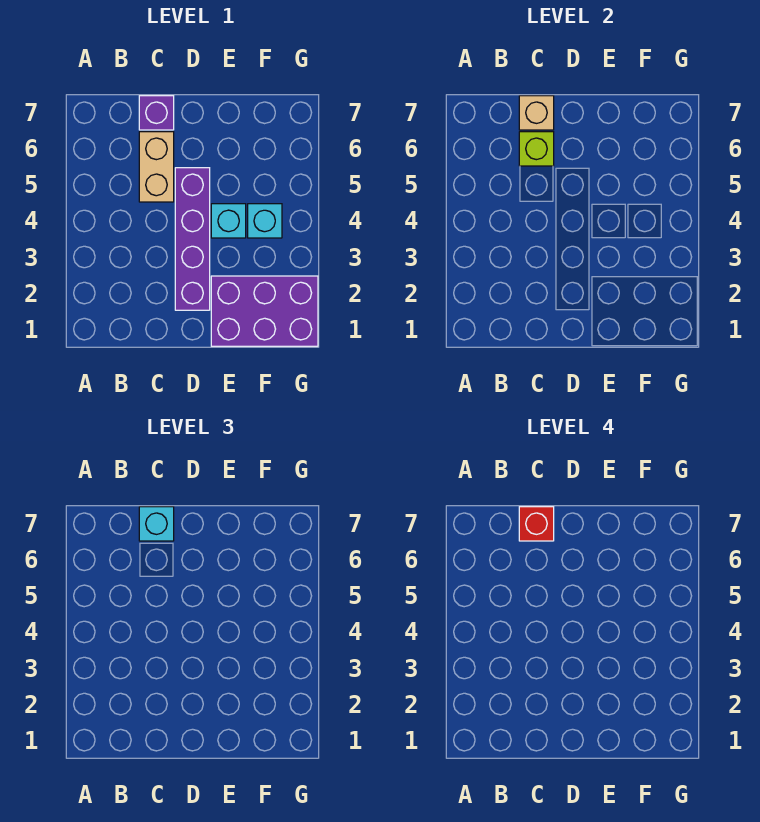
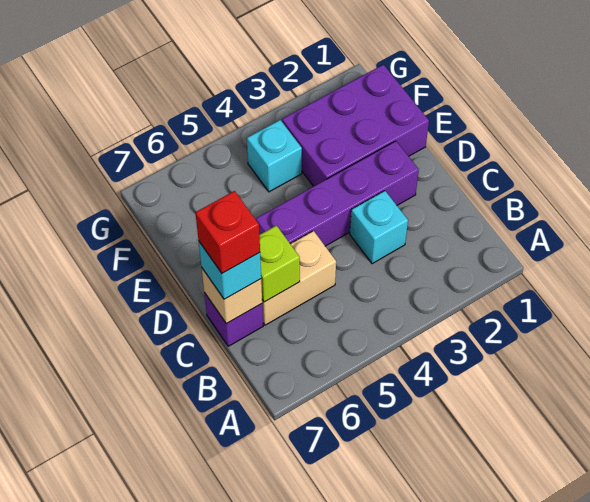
purple brick E1:G2 level 1 -> purple brick E1:F3 level 1
cyan brick E4 level 1 -> cyan brick C3 level 1

